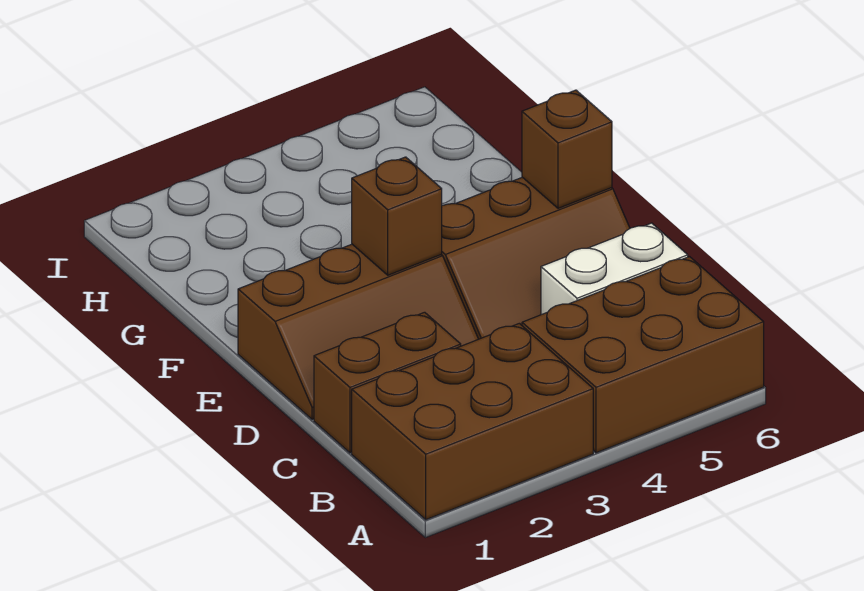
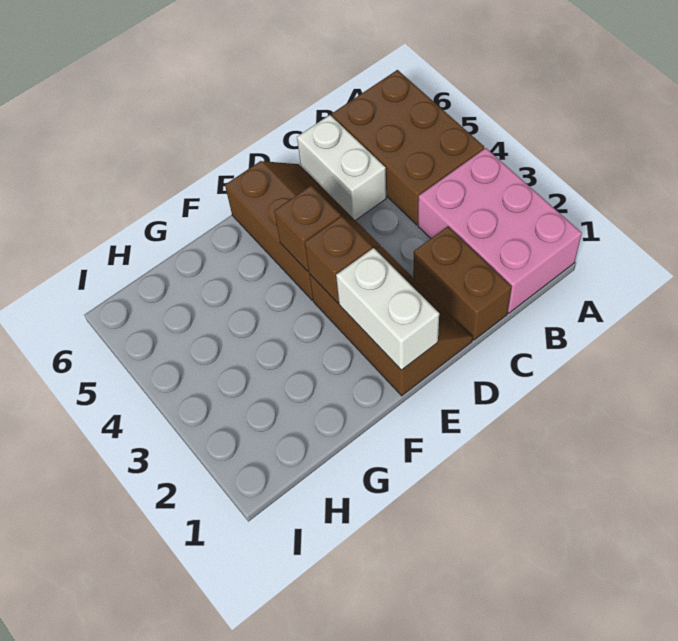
brown brick A1:B3 level 1 -> pink brick A1:B3 level 1
none -> white brick E1:E2 level 2
brown brick E6 level 2 -> brown brick E4 level 2

